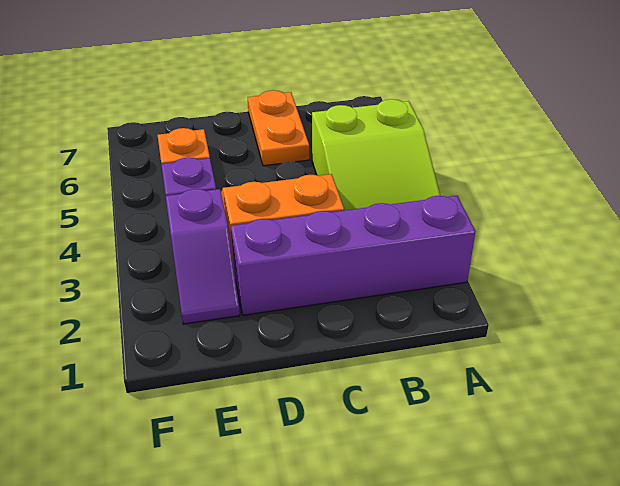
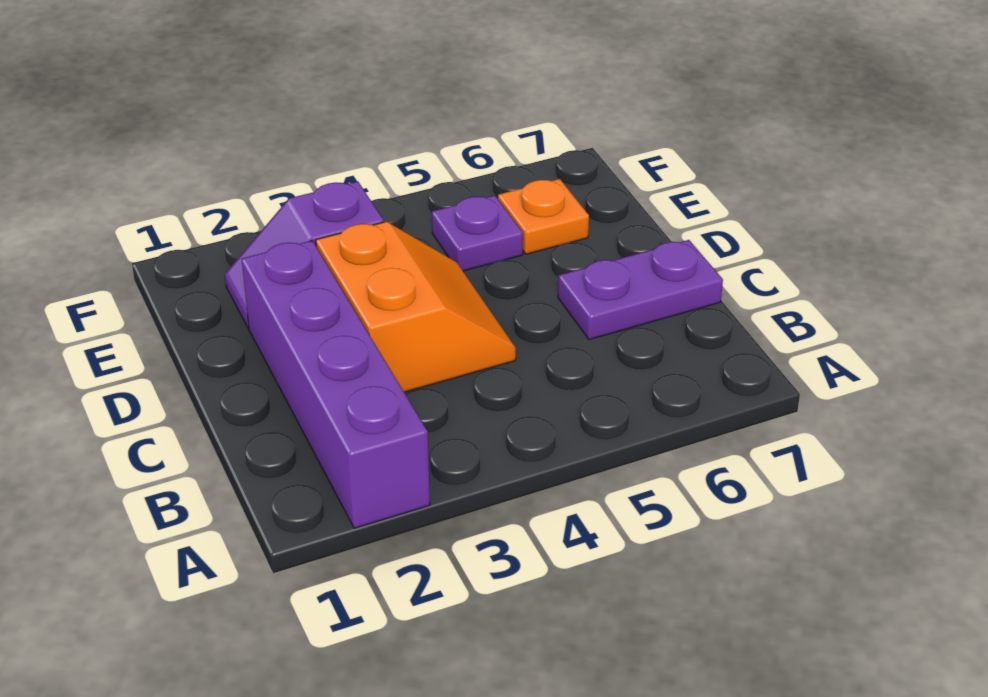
lime slope A3:B5 level 1 top 5 -> none
orange plate C6:C7 level 1 -> purple plate C6:C7 level 1

